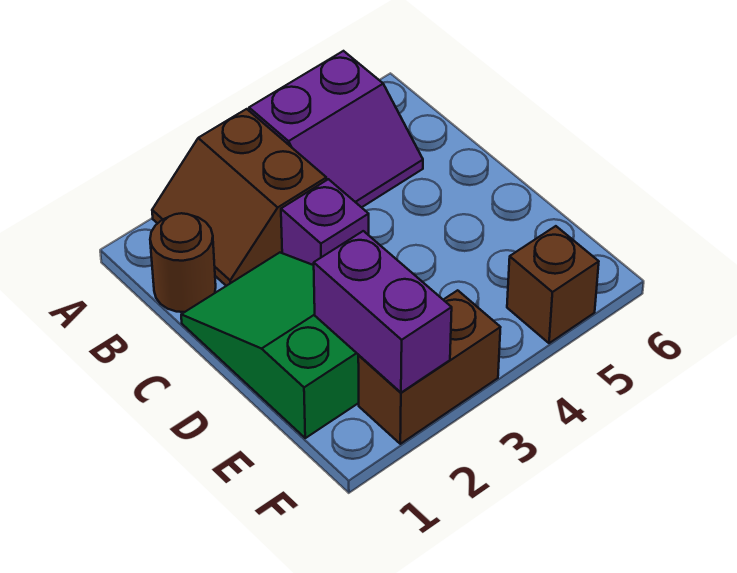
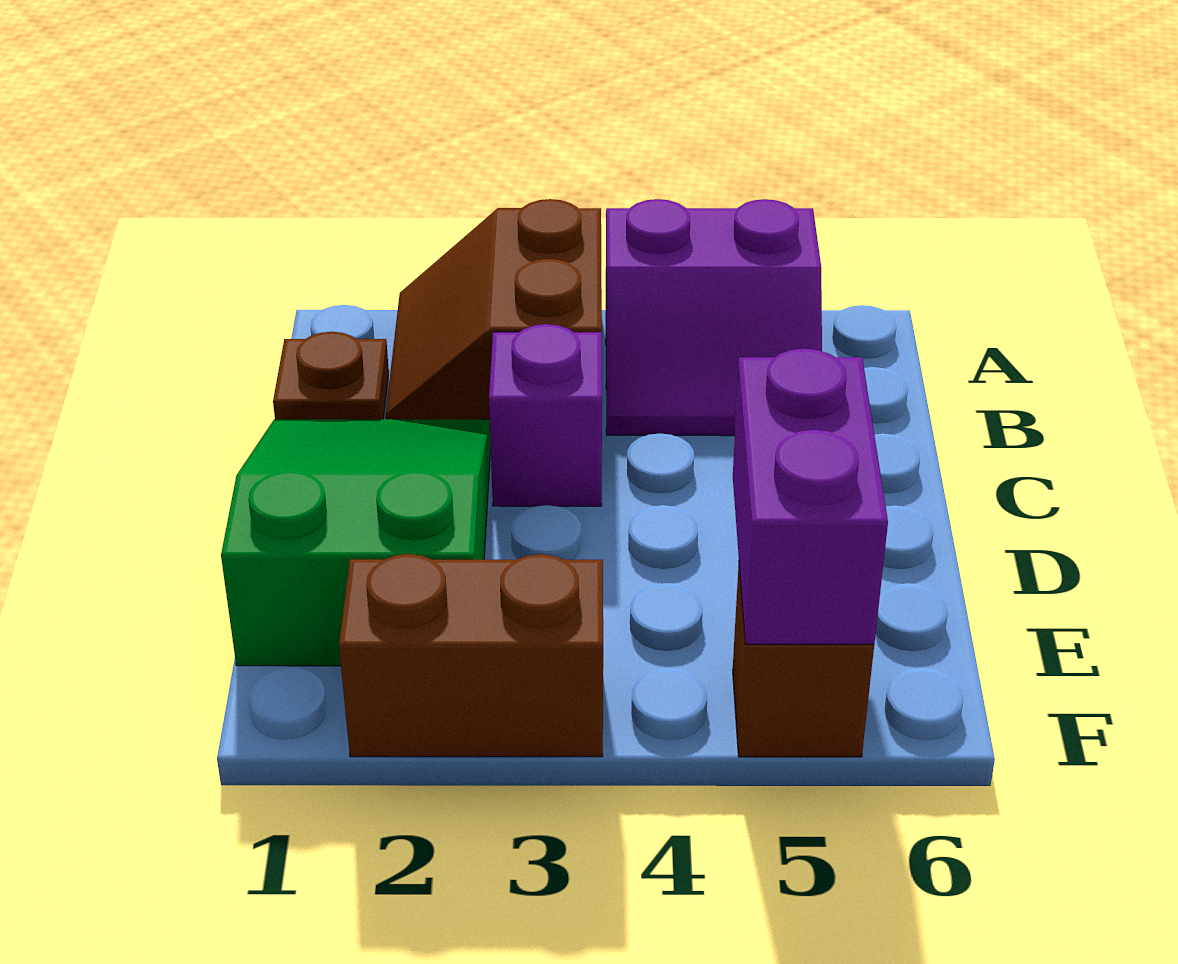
brown round brick B1 level 1 -> brown plate B1 level 1
purple brick E2:F2 level 2 -> purple brick E5:F5 level 2

